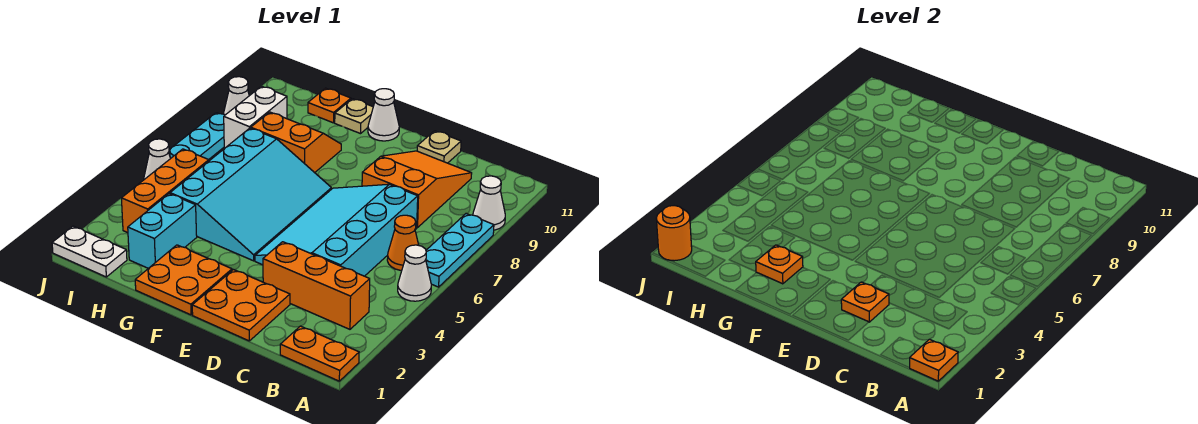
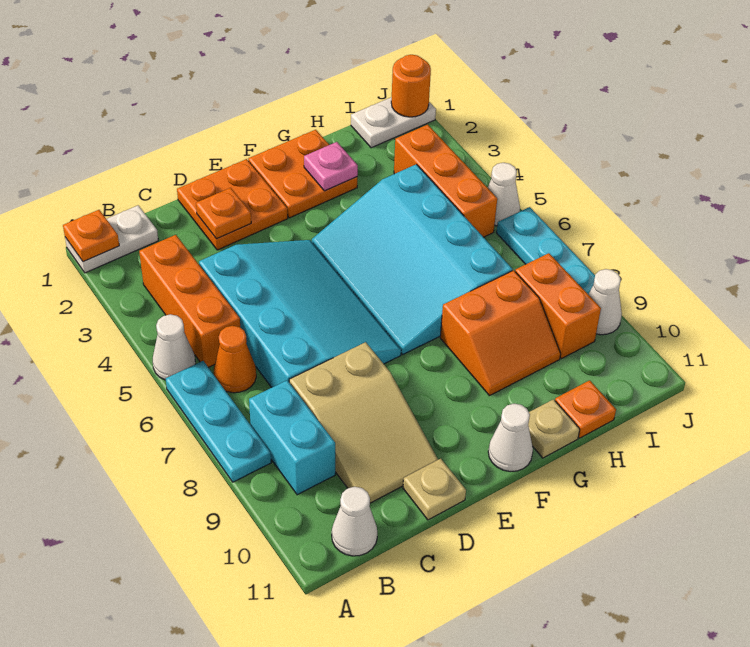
orange plate A1:B1 level 1 -> white plate A1:B1 level 1
white cone A9 level 1 -> white cone B11 level 1
orange brick B3:D3 level 1 -> orange brick B3:B5 level 1
orange slope C8:D10 level 1 top 8 -> tan slope C8:D10 level 1 top 8
orange plate G2 level 2 -> pink plate G2 level 2
cyan brick H2:H3 level 1 -> cyan brick B8:B9 level 1
white brick I8:I9 level 1 -> orange brick I8:I9 level 1

